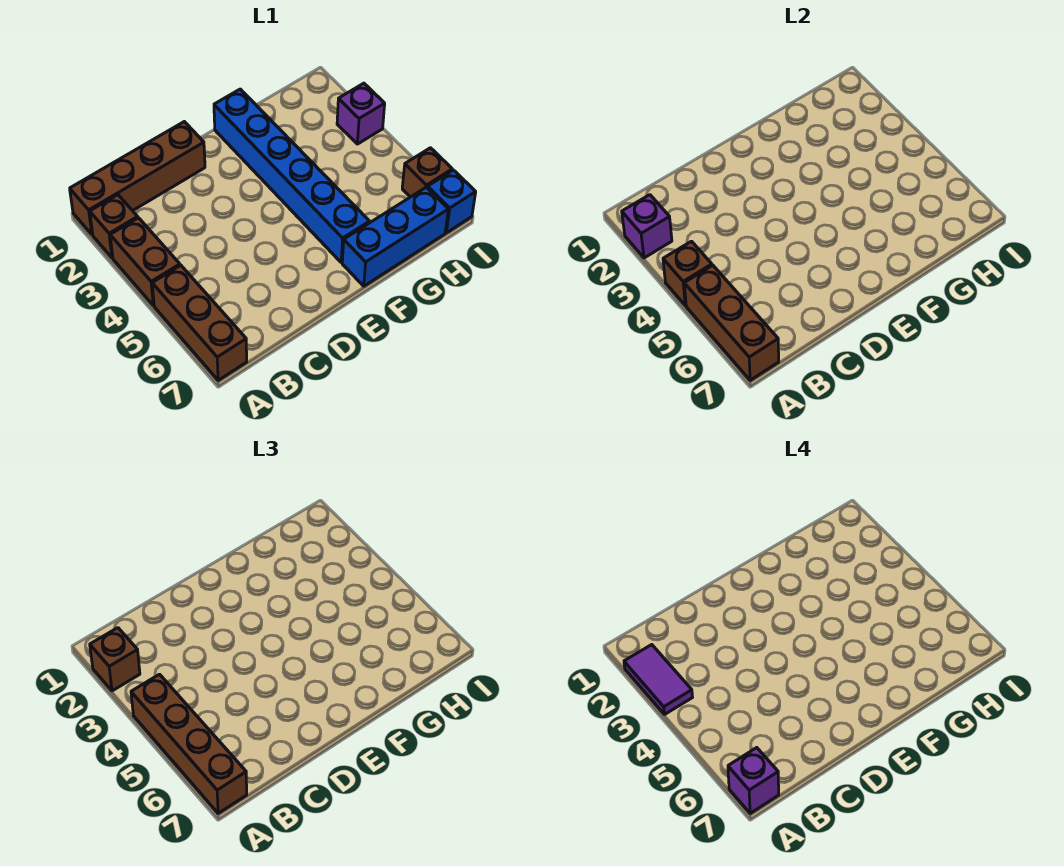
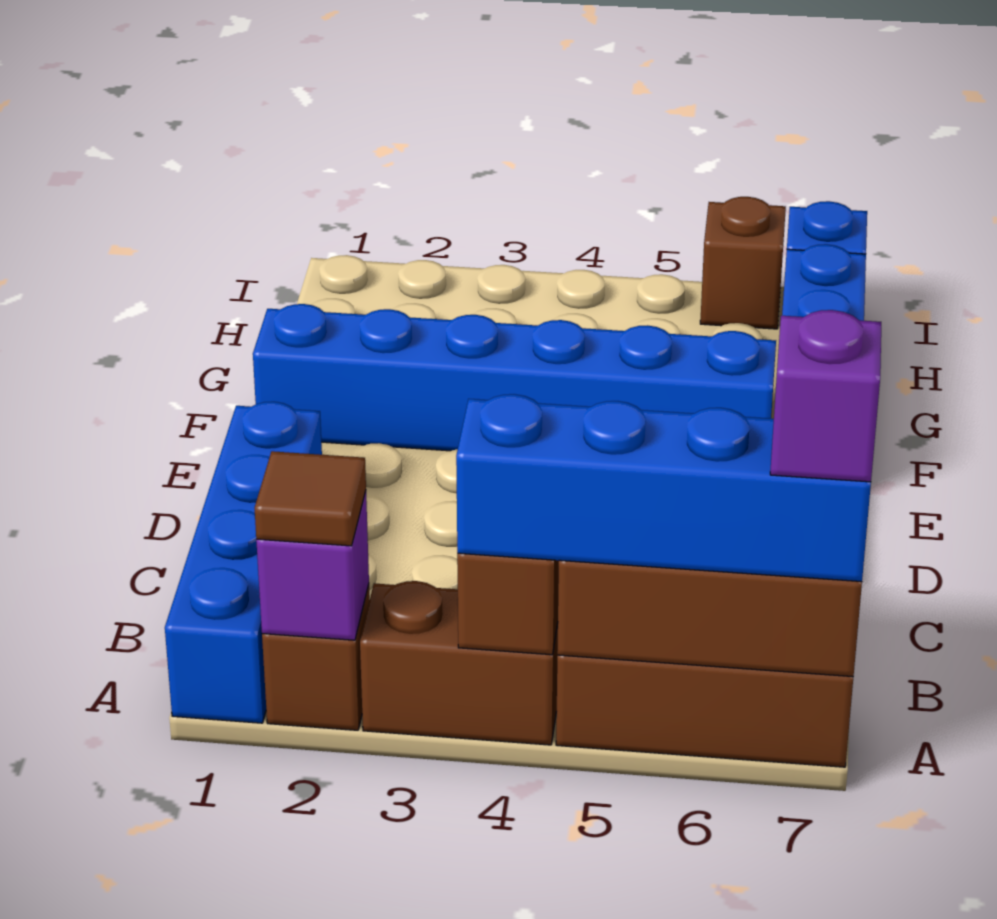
brown brick A1:D1 level 1 -> blue brick A1:D1 level 1
brown brick A2 level 3 -> brown tile A2 level 3
purple tile A2:A3 level 4 -> none
brown brick A4:A7 level 3 -> blue brick A4:A7 level 3
purple brick I3 level 1 -> none

